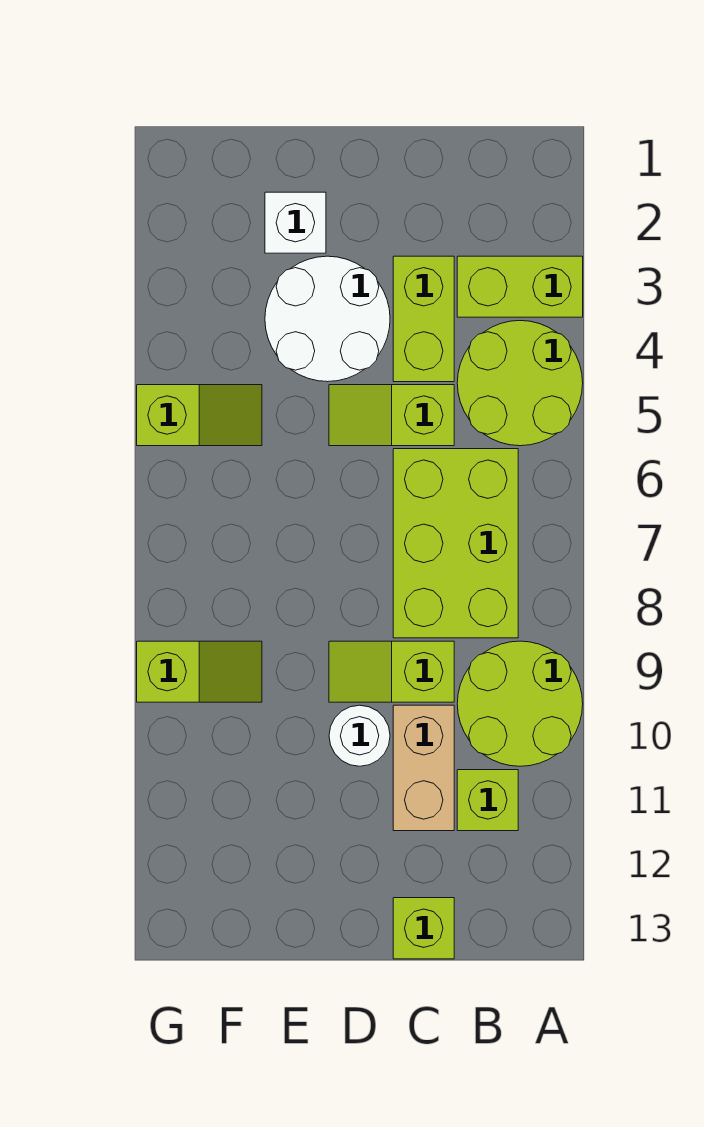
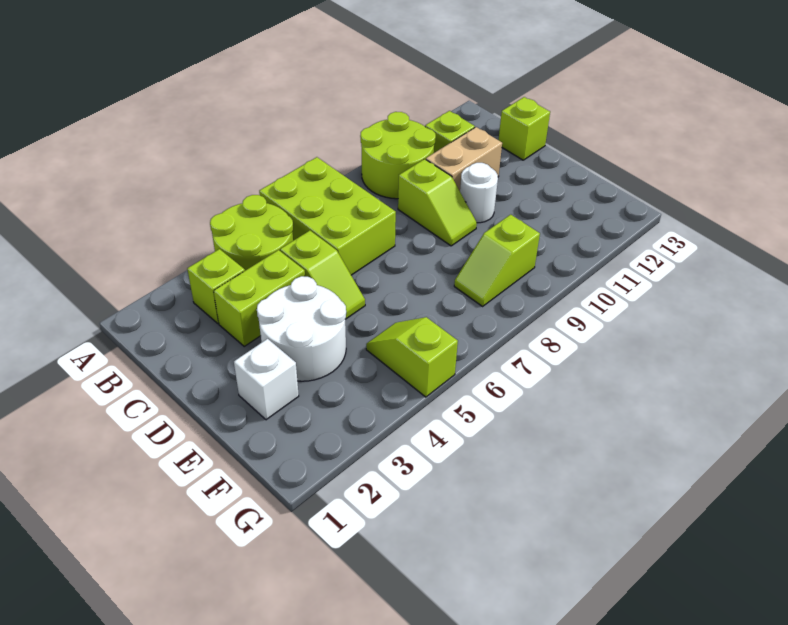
lime brick A3:B3 level 1 -> lime brick B3 level 1
lime brick B6:C8 level 1 -> lime brick A6:C7 level 1
lime slope F9:G9 level 1 top G -> lime slope F8:F9 level 1 top 9

